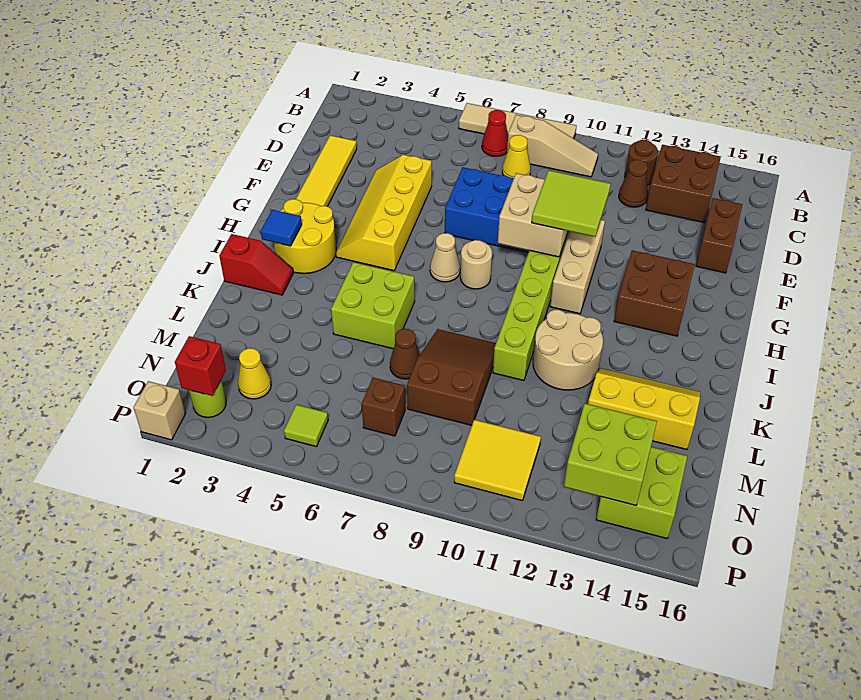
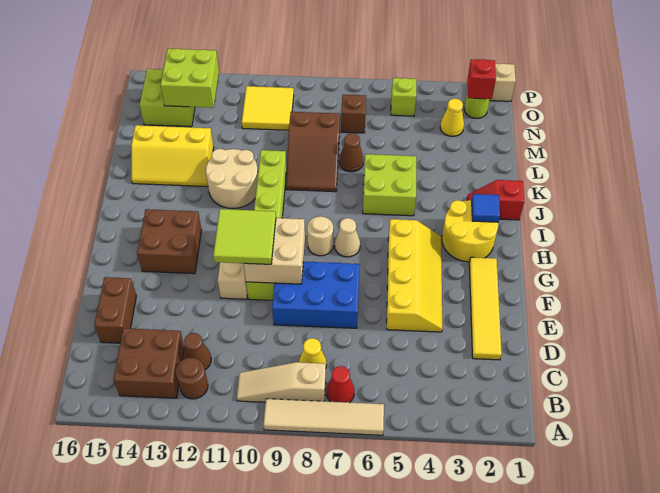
lime tile O5 level 1 -> lime brick O5 level 1

